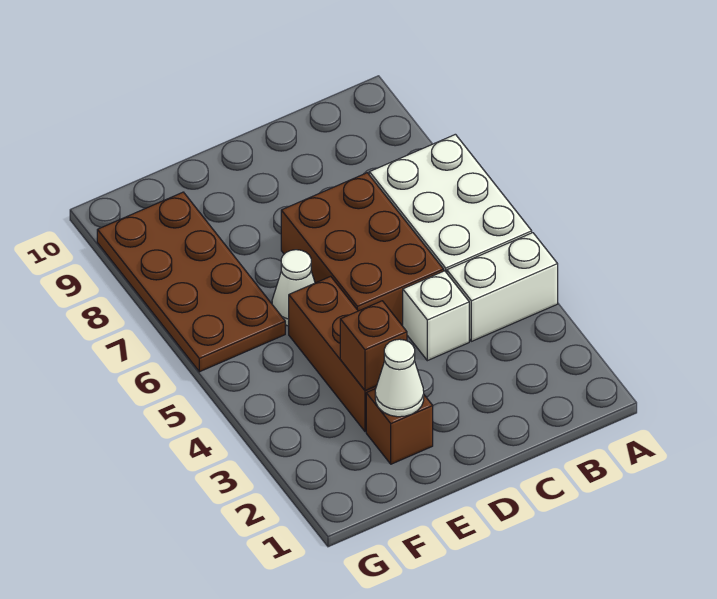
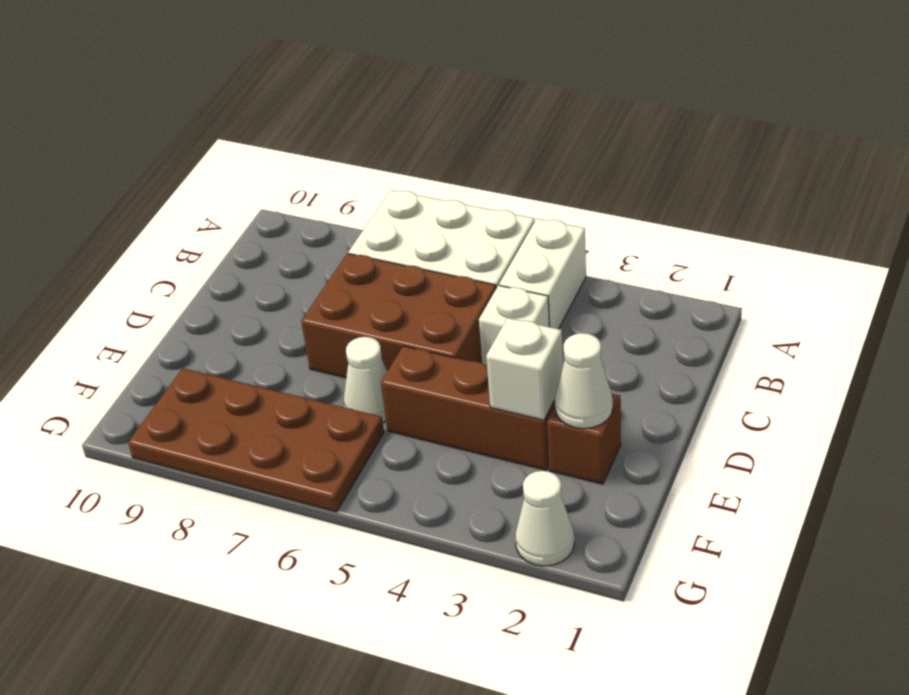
brown brick E3 level 2 -> white brick E3 level 2
none -> white cone G2 level 1

